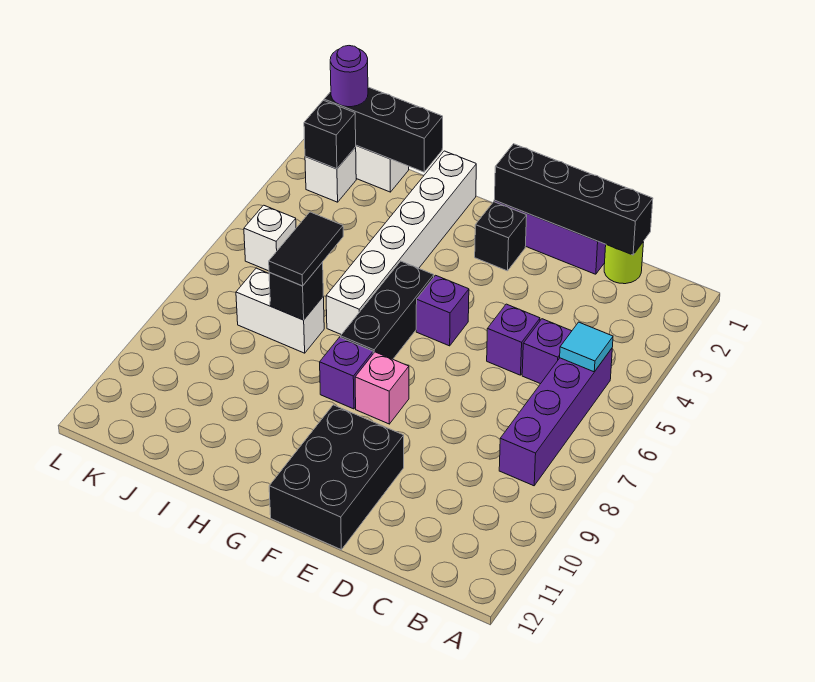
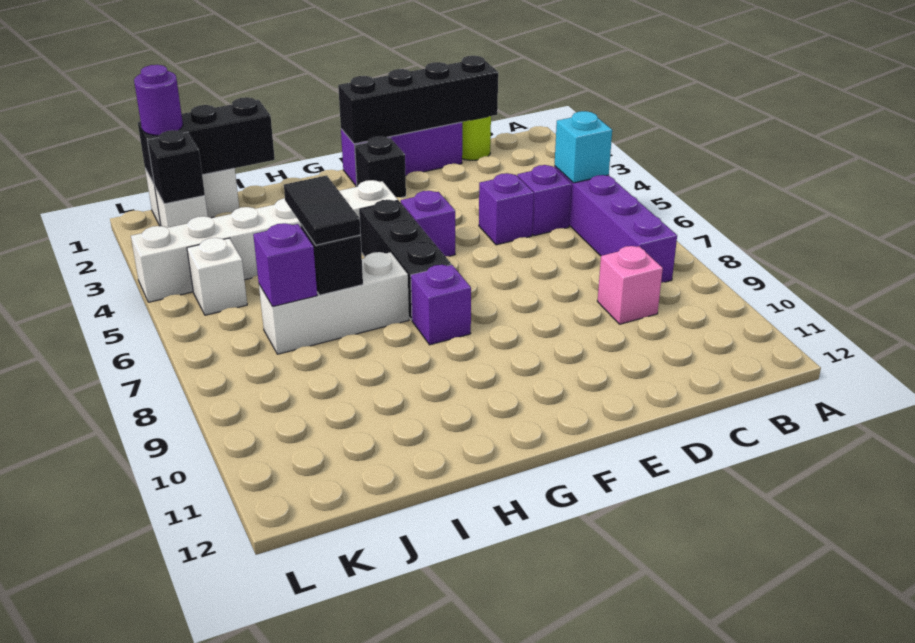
cyan tile B5 level 2 -> cyan brick B5 level 2
black brick E10:F12 level 1 -> none
pink brick F8 level 1 -> pink brick C9 level 1
white brick H1:H6 level 1 -> white brick G4:L4 level 1
white brick I7:J7 level 1 -> white brick H7:J7 level 1
none -> purple brick J7 level 2

